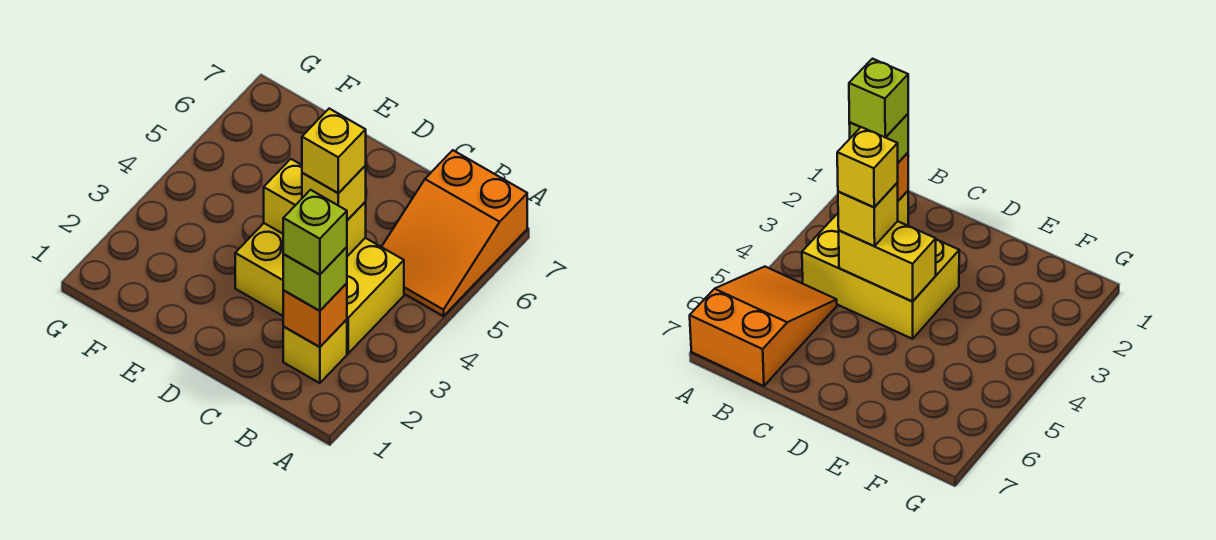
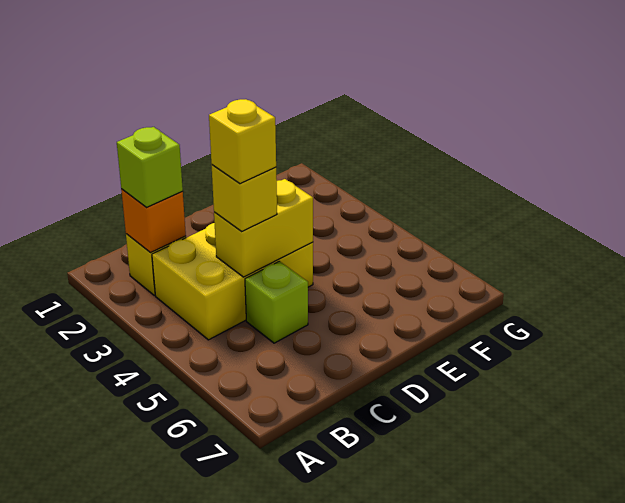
orange slope A5:B7 level 1 top 7 -> none
lime brick B2 level 4 -> lime brick C5 level 1

